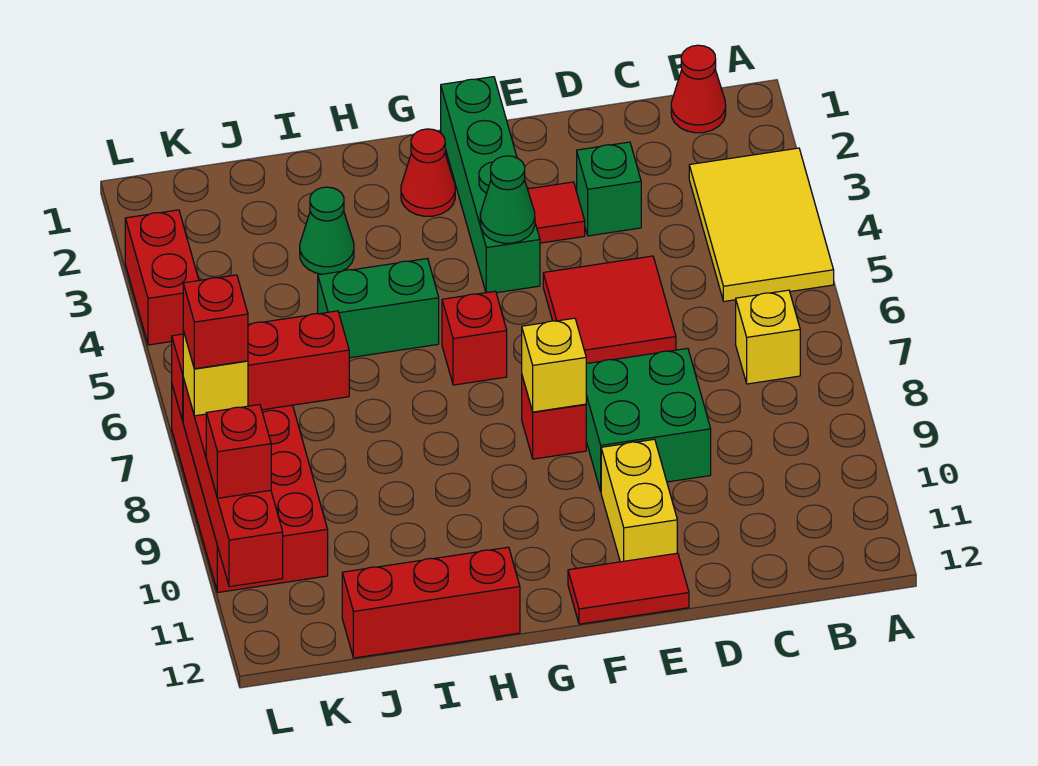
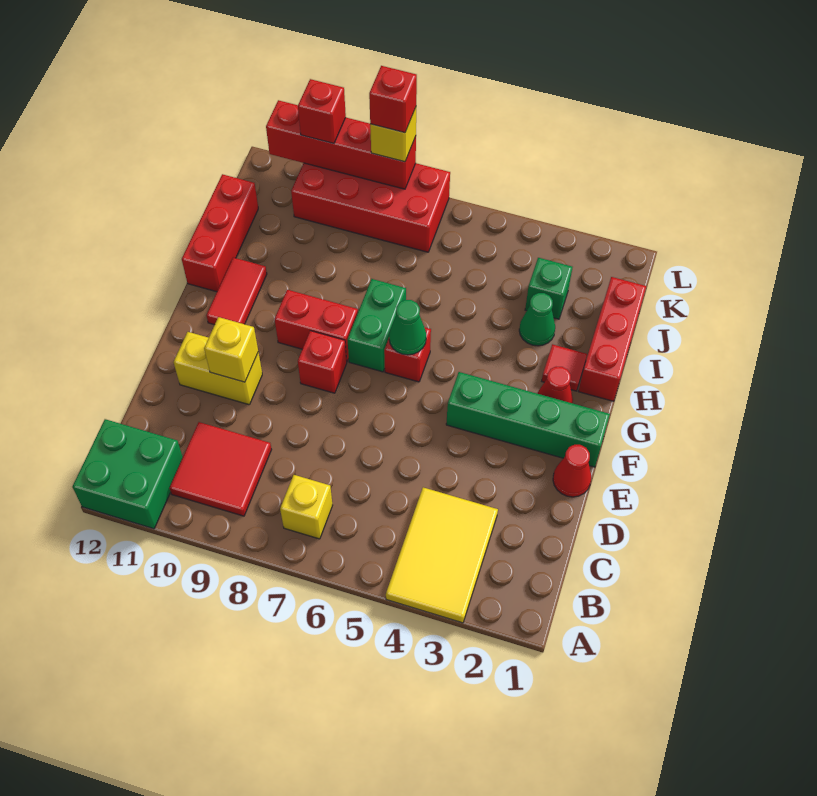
yellow tile A3:B5 level 1 -> yellow tile A3:C4 level 1
red cone B1 level 1 -> red cone E1 level 1
green brick D3 level 1 -> green brick J3 level 1
red tile D5:E6 level 1 -> red tile B9:C10 level 1
green brick D8:E9 level 1 -> green brick A11:B12 level 1
red tile E3 level 1 -> red tile H2 level 1
red tile E12:F12 level 1 -> red tile G11:H11 level 1
green cone F4 level 2 -> green cone G6 level 2
yellow brick F8 level 2 -> yellow brick E10 level 2
green brick H5:I5 level 1 -> green brick G7:H7 level 1
red brick J7:L7 level 2 -> red brick H1:J1 level 1
red brick L3:L4 level 1 -> red brick G8:G9 level 1

